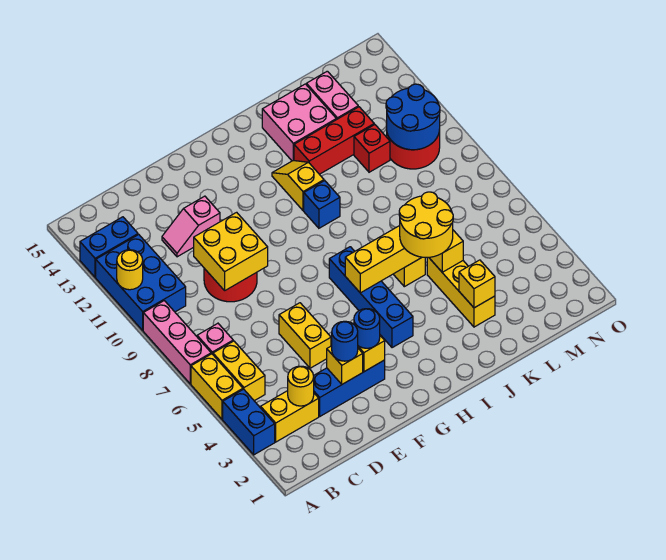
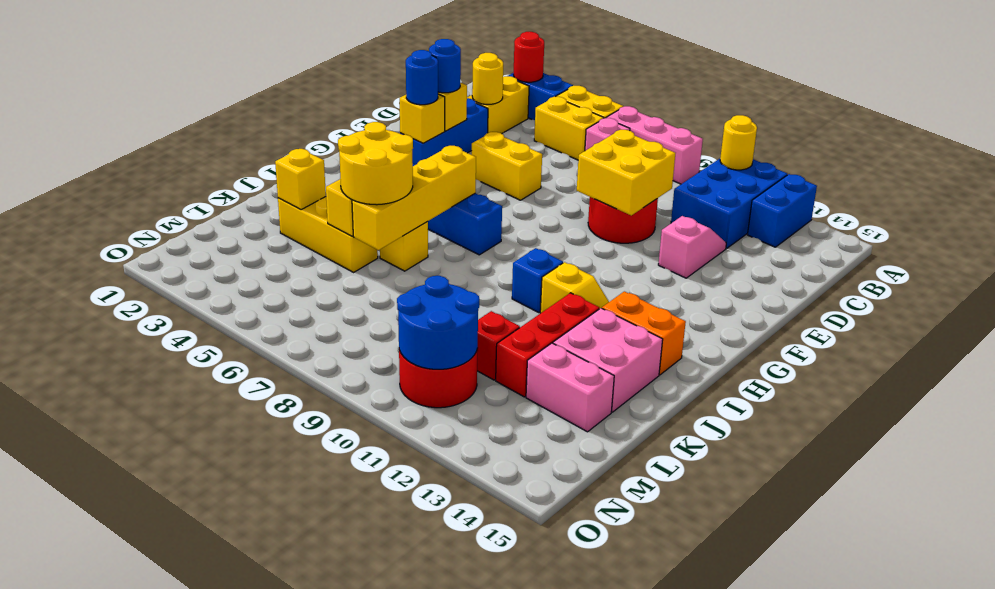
none -> red round brick A3 level 2
blue brick A10:B12 level 1 -> blue brick A11:C12 level 1
none -> orange brick I13:I14 level 1

